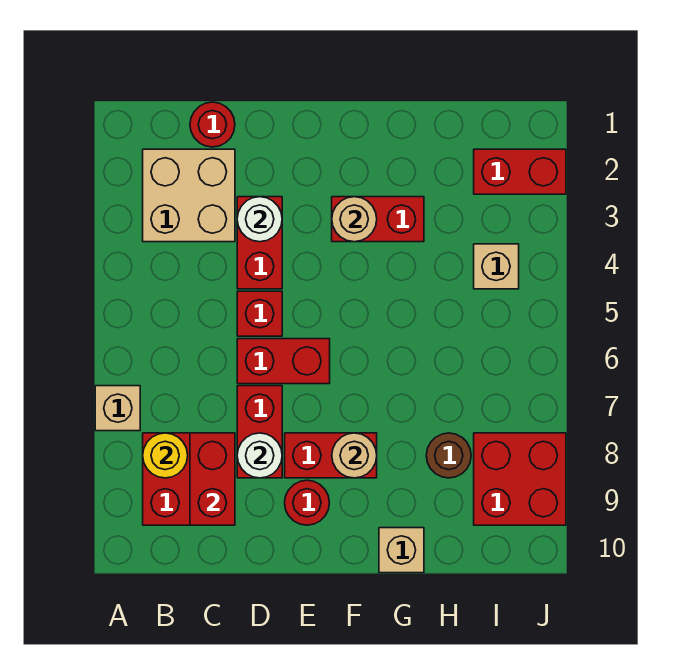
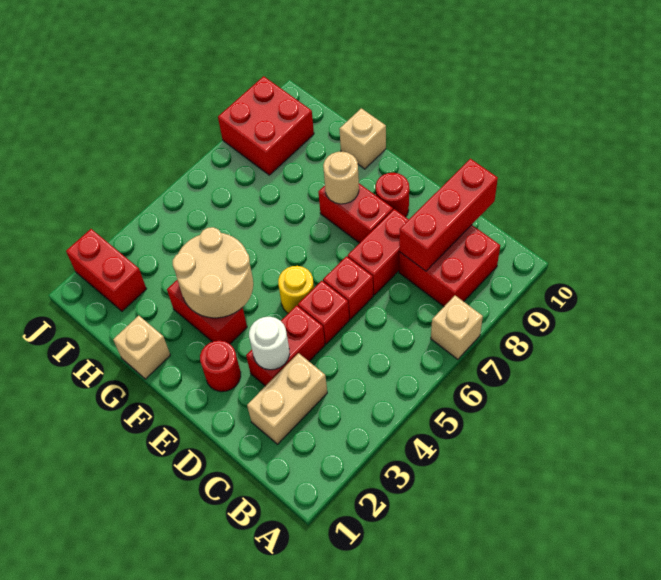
tan brick B2:C3 level 1 -> tan brick C2:C3 level 1
yellow round brick B8 level 2 -> yellow round brick E5 level 1
red round brick C1 level 1 -> red round brick E2 level 1
red brick C8:C9 level 2 -> red brick C8:C10 level 2
red brick D6:E6 level 1 -> red brick D6 level 1
white round brick D8 level 2 -> none
tan round brick F3 level 2 -> tan round brick F3:G4 level 2
brown round brick H8 level 1 -> none
tan brick I4 level 1 -> tan brick G1 level 1

